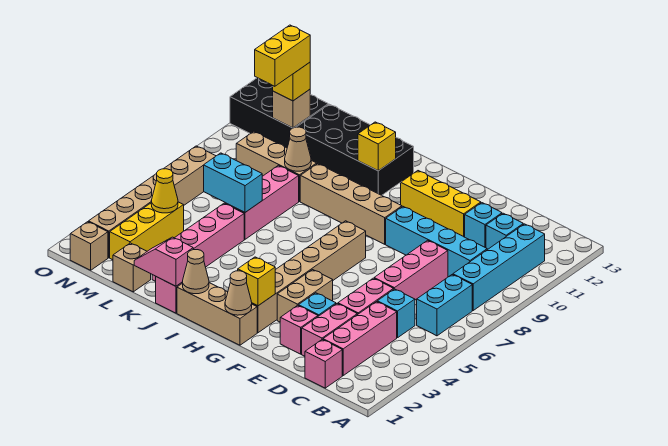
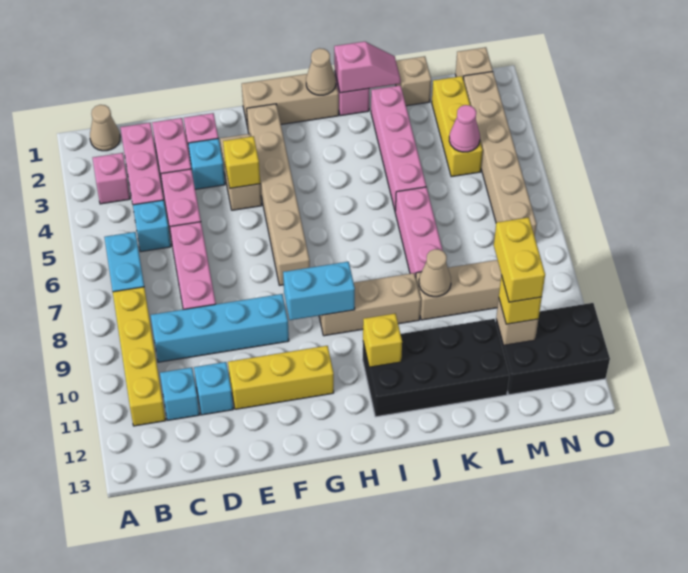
cyan brick B8:B11 level 1 -> yellow brick B8:B11 level 1
pink brick C1 level 1 -> pink brick B3 level 1
tan cone G1 level 2 -> tan cone B1 level 1
yellow brick G2 level 2 -> yellow brick F4 level 2
tan brick G9:J9 level 1 -> tan brick H9:J9 level 1
cyan brick K6:L6 level 2 -> cyan brick G9:H9 level 2
yellow cone M4 level 2 -> pink cone M4 level 2

